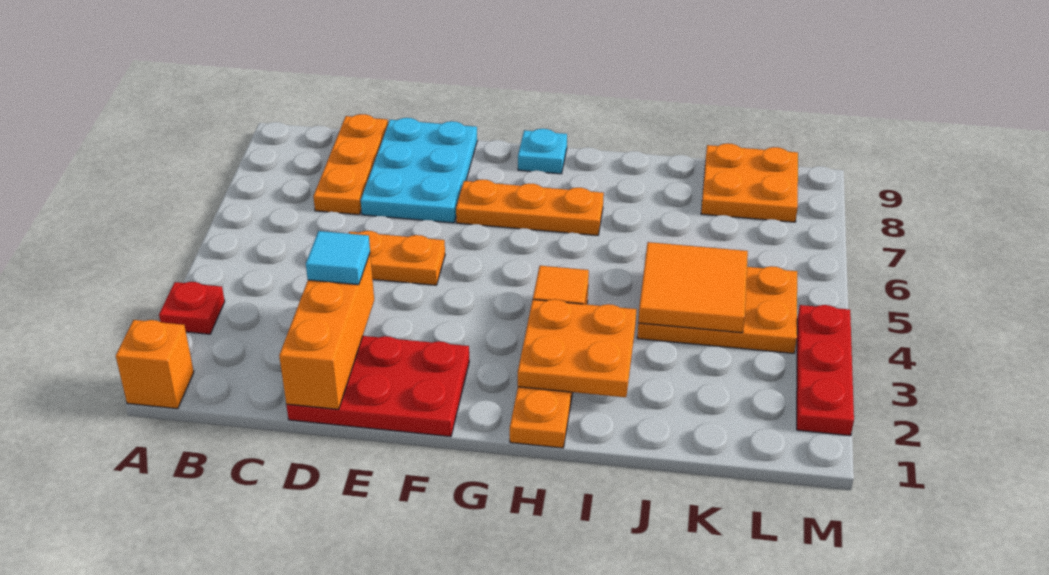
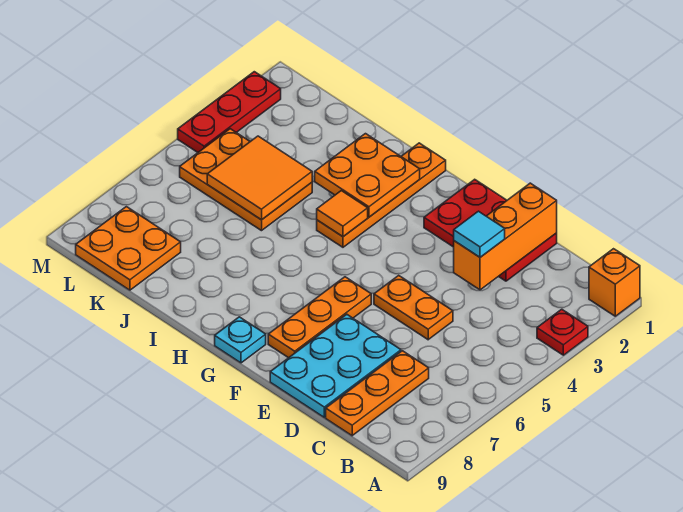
orange plate F7:H7 level 1 -> orange plate F6:F8 level 1

